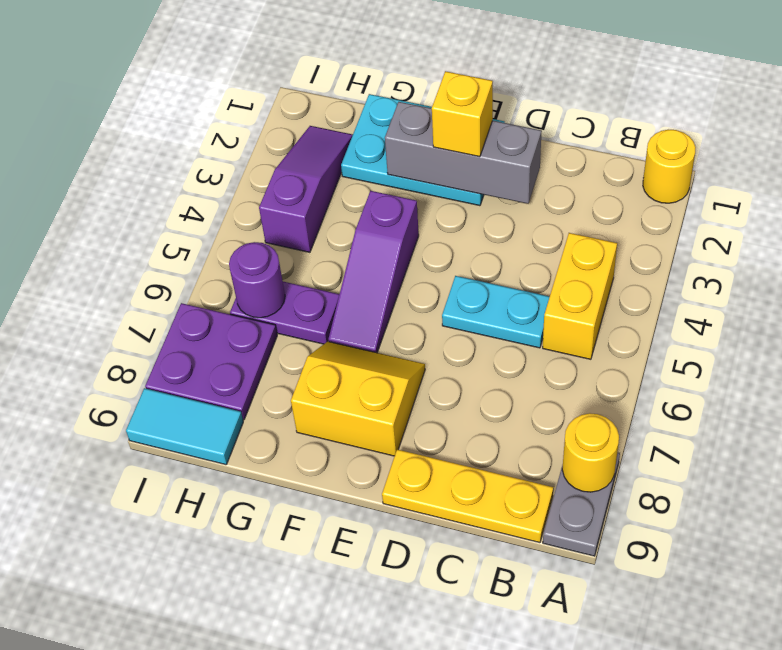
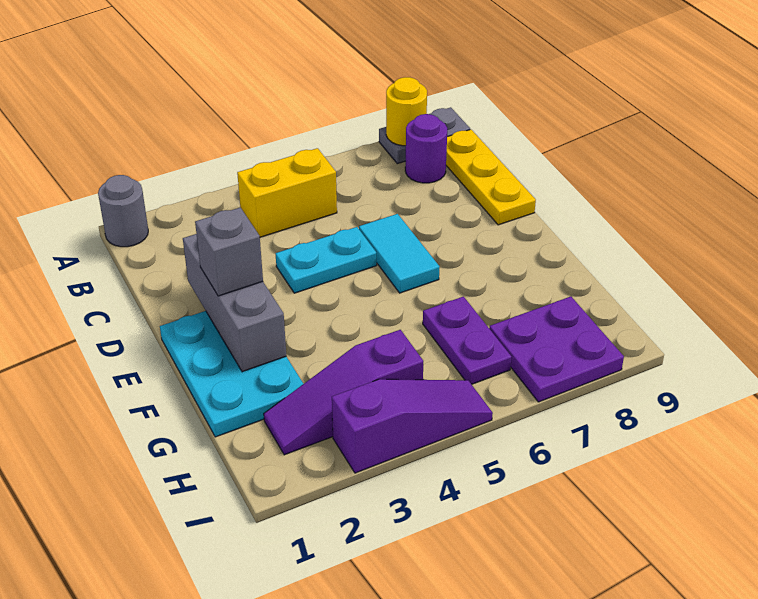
yellow round brick A1 level 1 -> grey round brick A1 level 1
cyan plate C5:D5 level 1 -> cyan plate D4:D5 level 1
yellow brick E2 level 3 -> grey brick E2 level 3
yellow slope E7:F8 level 1 top 8 -> none
purple slope F4:F6 level 1 top 4 -> purple slope I3:I5 level 1 top 3
purple round brick H6 level 2 -> purple round brick B8 level 1
cyan tile H9:I9 level 1 -> cyan tile D6:E6 level 1

